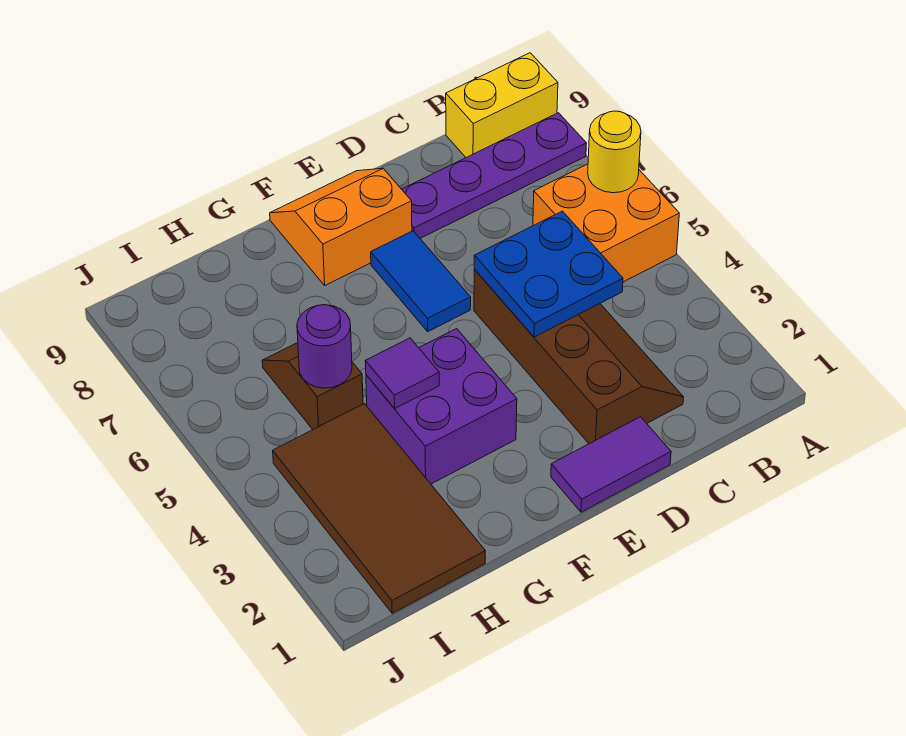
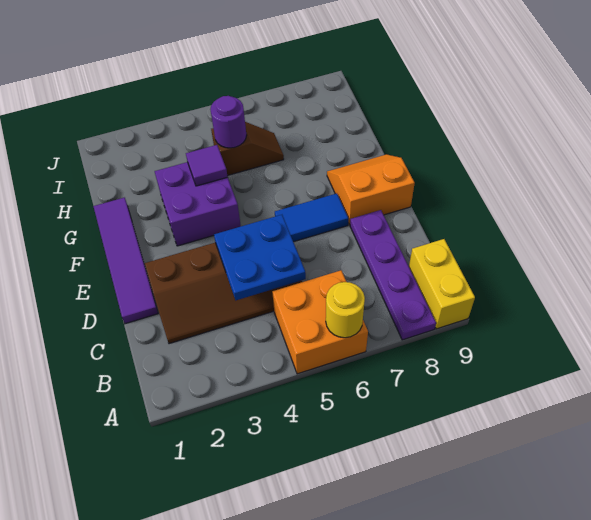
purple tile D1:E1 level 1 -> purple tile D1:G1 level 1
orange slope E8:F9 level 1 top 8 -> orange slope E8:F9 level 1 top E
brown tile H1:I4 level 1 -> none

